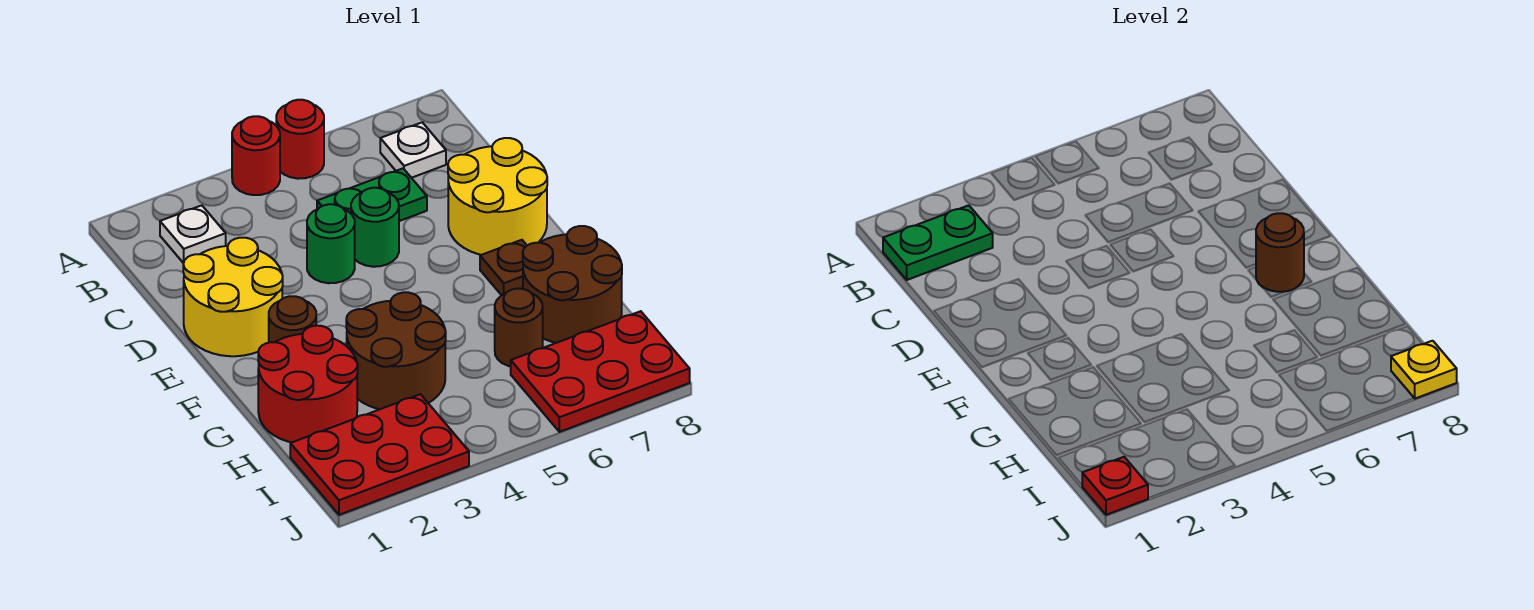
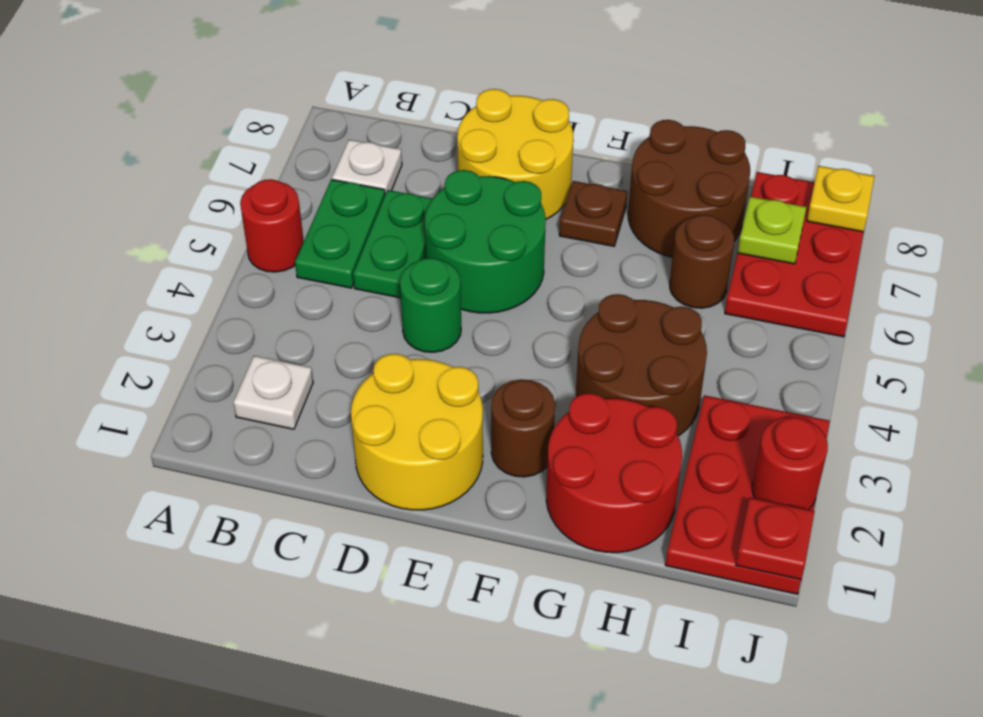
red round brick A4 level 1 -> red round brick J2 level 2
green plate B1:B2 level 2 -> green plate B5:B6 level 1
green round brick D5 level 1 -> green round brick D5:E6 level 1
brown round brick F7 level 2 -> none
none -> lime plate I7 level 2

